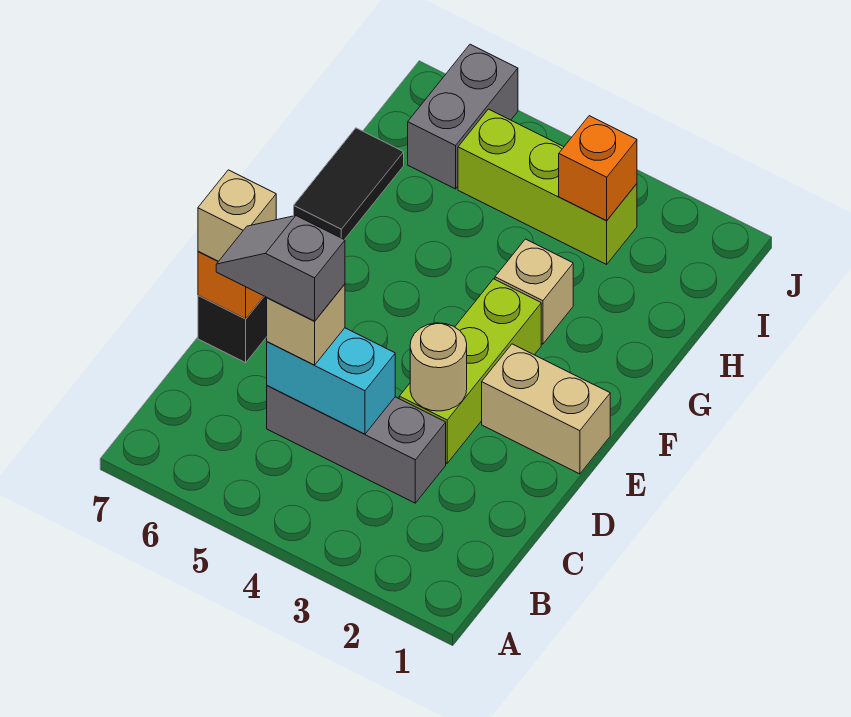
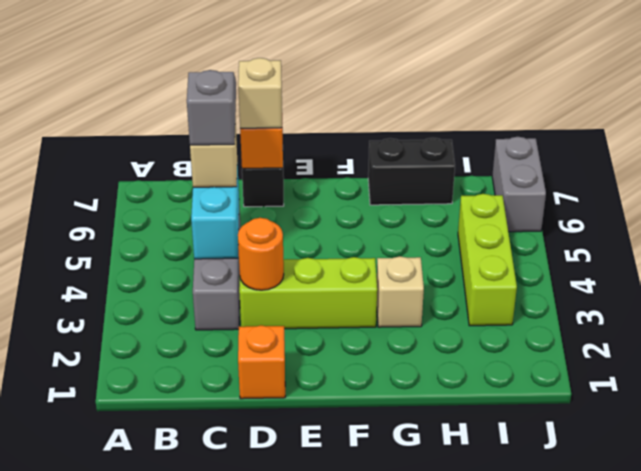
tan round brick D3 level 2 -> orange round brick D3 level 2
tan brick E1:E2 level 1 -> none
black tile G7:H7 level 1 -> black brick G7:H7 level 1
orange brick I3 level 2 -> orange brick D1 level 1
grey brick I6:J6 level 1 -> grey brick J6:J7 level 1

